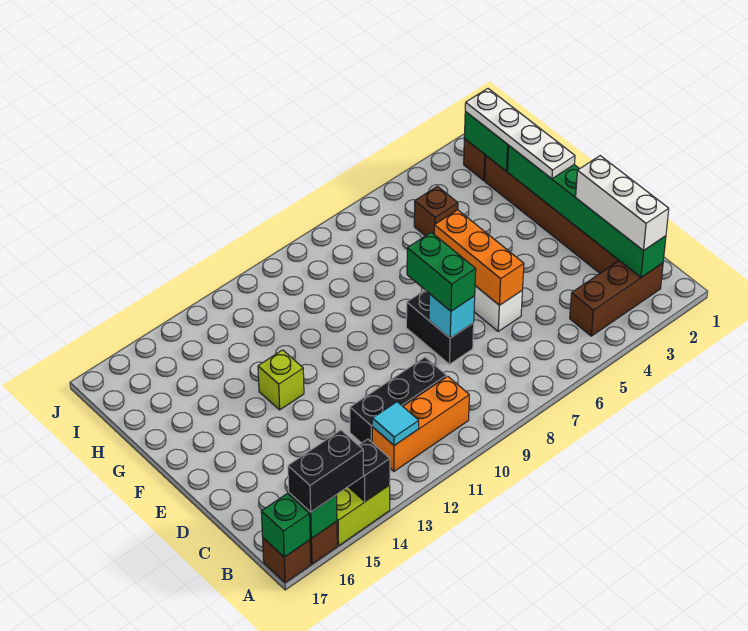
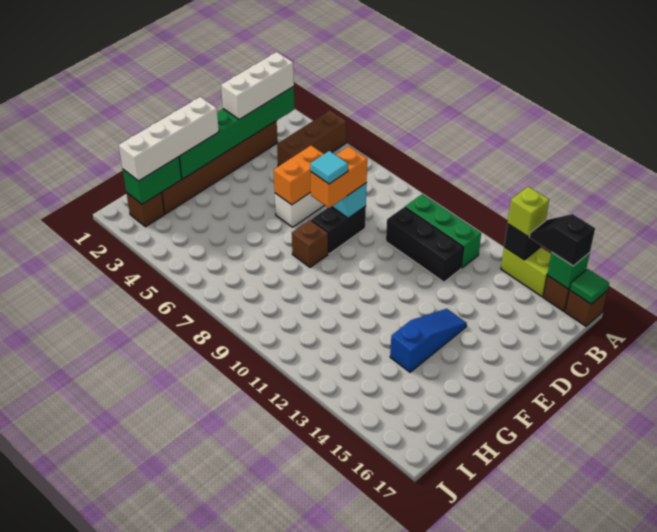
black brick A15:A16 level 3 -> black slope A15:A16 level 3 top 16
green brick A17 level 2 -> green tile A17 level 2
brown brick B2:B4 level 1 -> brown brick A4:C4 level 1
orange brick B10:B12 level 1 -> green brick B10:B12 level 1
cyan tile B12 level 2 -> cyan tile E8 level 4
orange brick D6:F6 level 2 -> orange brick D6:E6 level 2
green brick D8:E8 level 3 -> orange brick D8:E8 level 3
none -> blue slope E14:G14 level 1 top G
white plate F2:I2 level 3 -> white brick F2:I2 level 3
lime brick F13 level 1 -> lime brick A14 level 3
brown brick H5 level 1 -> brown brick F8 level 1

